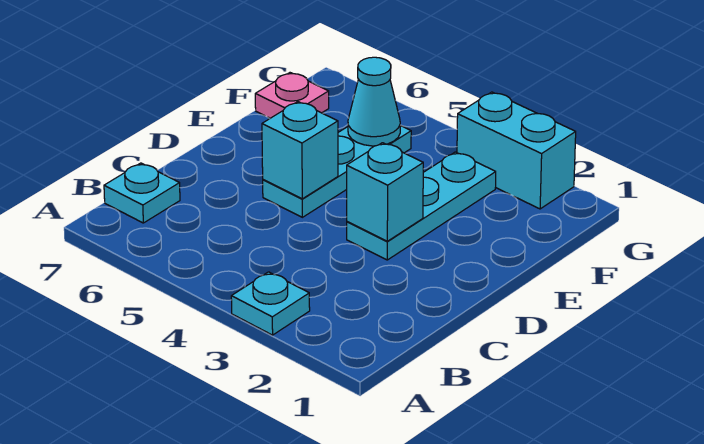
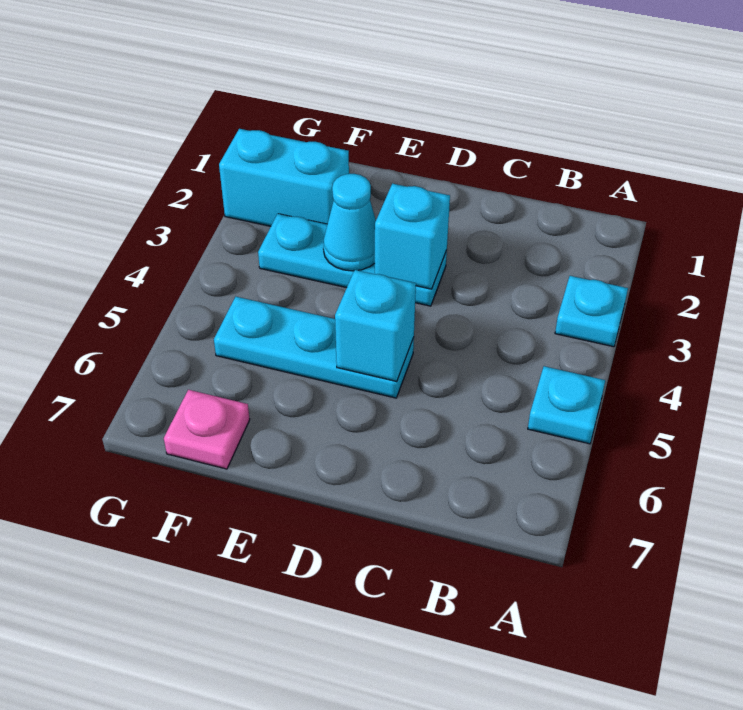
cyan plate B7 level 1 -> cyan plate A5 level 1
cyan cone F5 level 2 -> cyan cone E3 level 2
cyan brick G2:G3 level 1 -> cyan brick F2:G2 level 1

